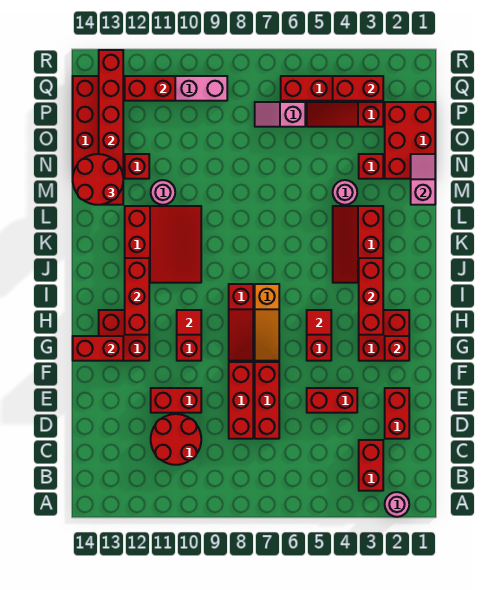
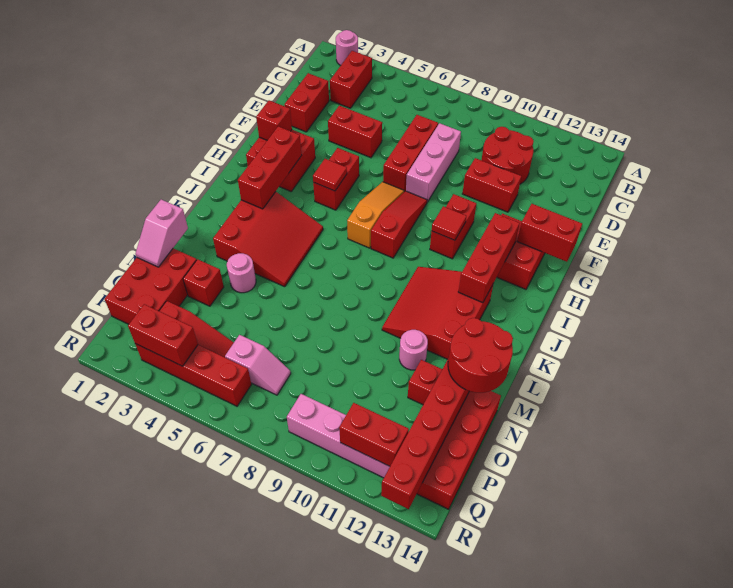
red brick D8:F8 level 1 -> pink brick D8:F8 level 1
red slope J3:L4 level 1 top 3 -> red slope J3:L5 level 1 top 3

